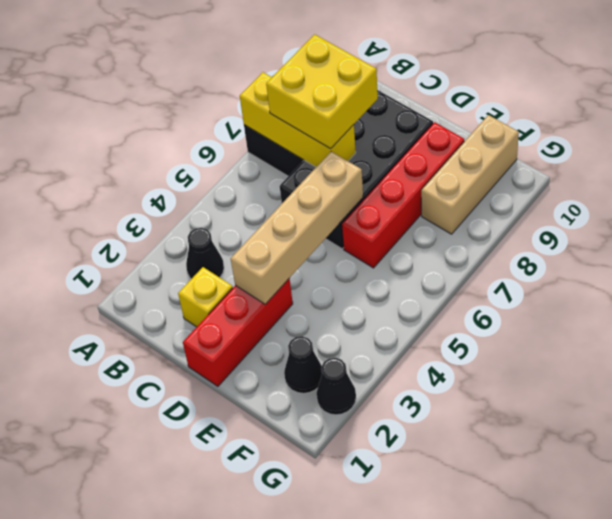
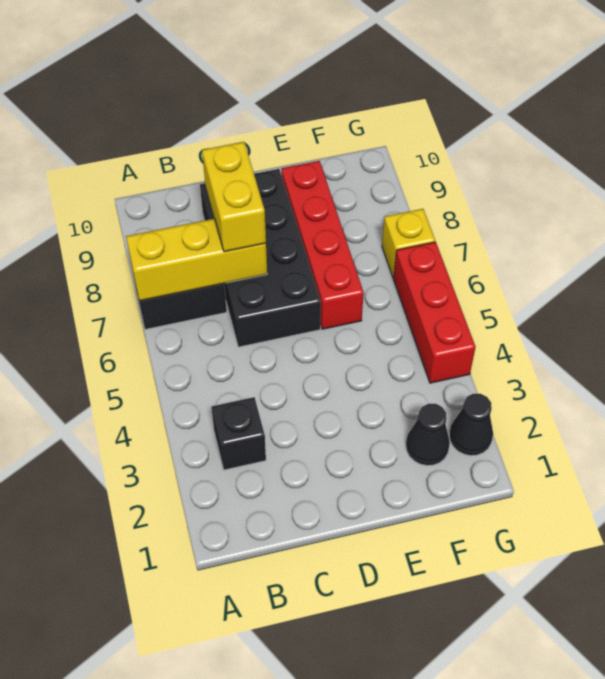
black cone B3 level 1 -> black brick B3 level 1
yellow brick B7:C8 level 3 -> yellow brick C7:C8 level 3
yellow brick C2 level 1 -> yellow brick G7 level 1
red brick D1:D3 level 1 -> red brick G4:G6 level 1
tan brick D3:D6 level 2 -> none
tan brick F8:F10 level 1 -> none

